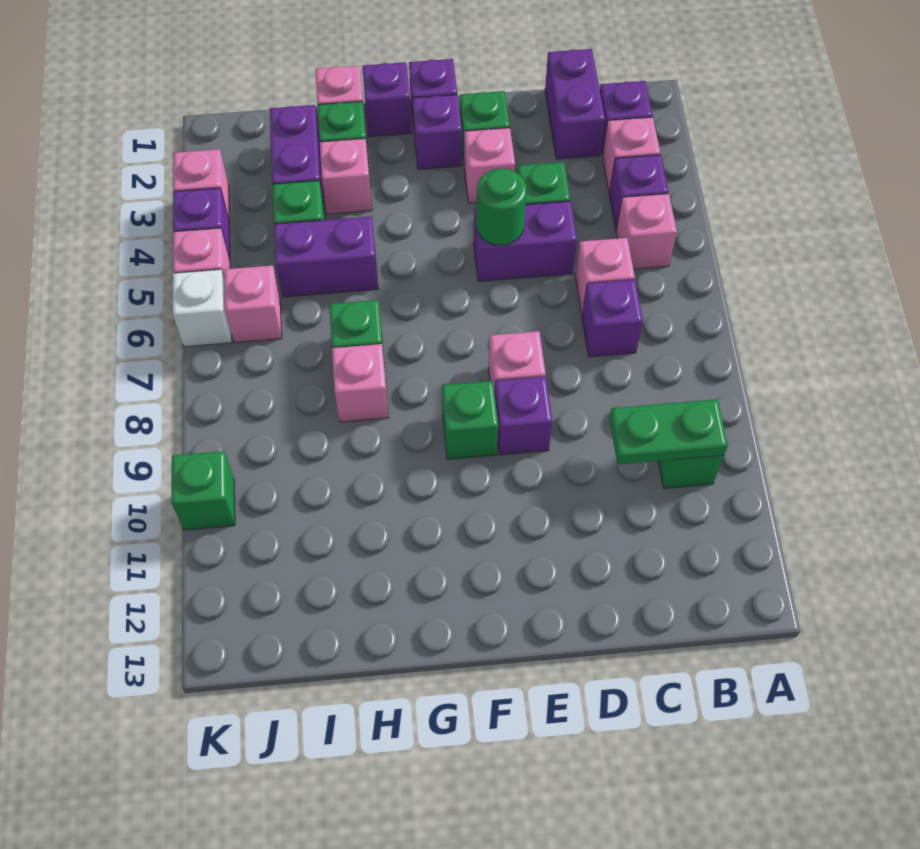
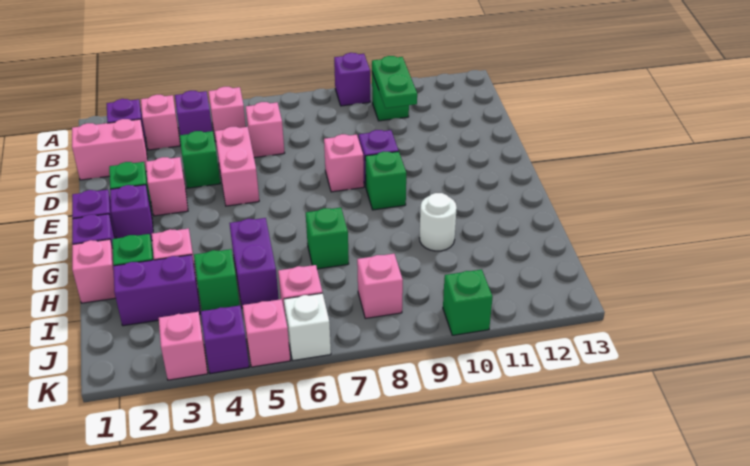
purple brick C1:C2 level 1 -> pink brick C1:C2 level 1
purple brick C7 level 1 -> purple brick A9 level 1
purple brick D5:E5 level 1 -> pink brick D5:E5 level 1
green round brick E5 level 2 -> none
pink brick H8 level 1 -> pink brick J8 level 1
none -> white round brick H10 level 1

